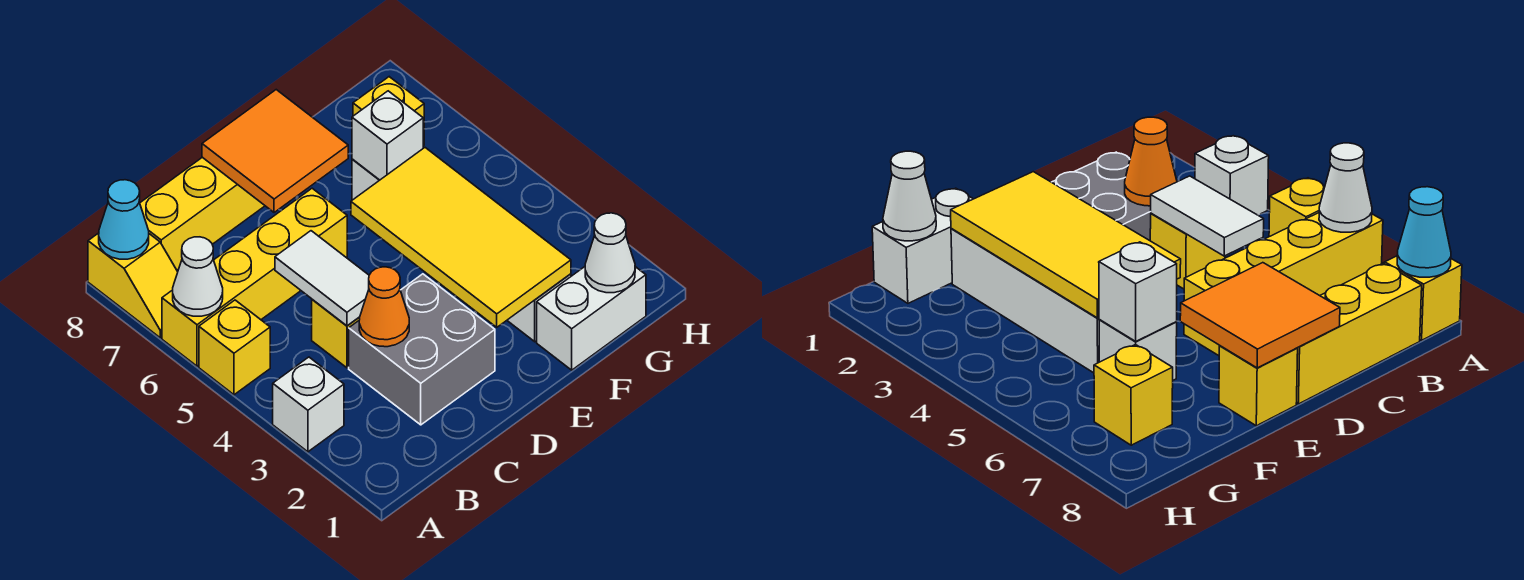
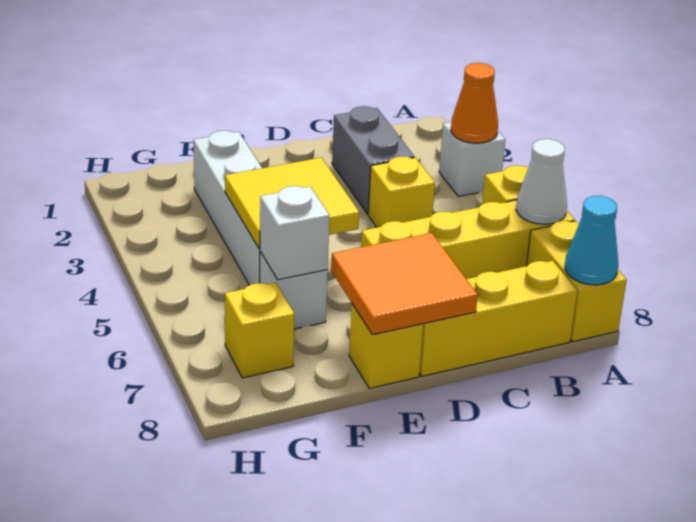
yellow slope A7:A8 level 1 top 8 -> yellow brick A7:A8 level 1
grey brick C2:D3 level 1 -> grey brick C2:C3 level 1
orange cone C3 level 2 -> orange cone A3 level 2
white tile C4:C5 level 2 -> none
yellow tile E2:F5 level 2 -> yellow tile E4:F5 level 2
white brick F1:G1 level 1 -> none
white cone G1 level 2 -> none

